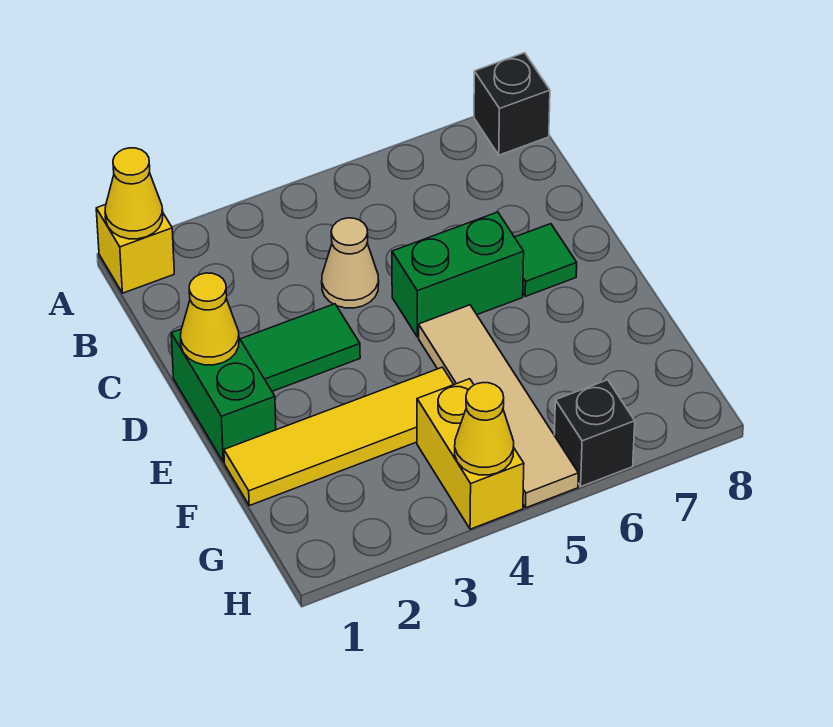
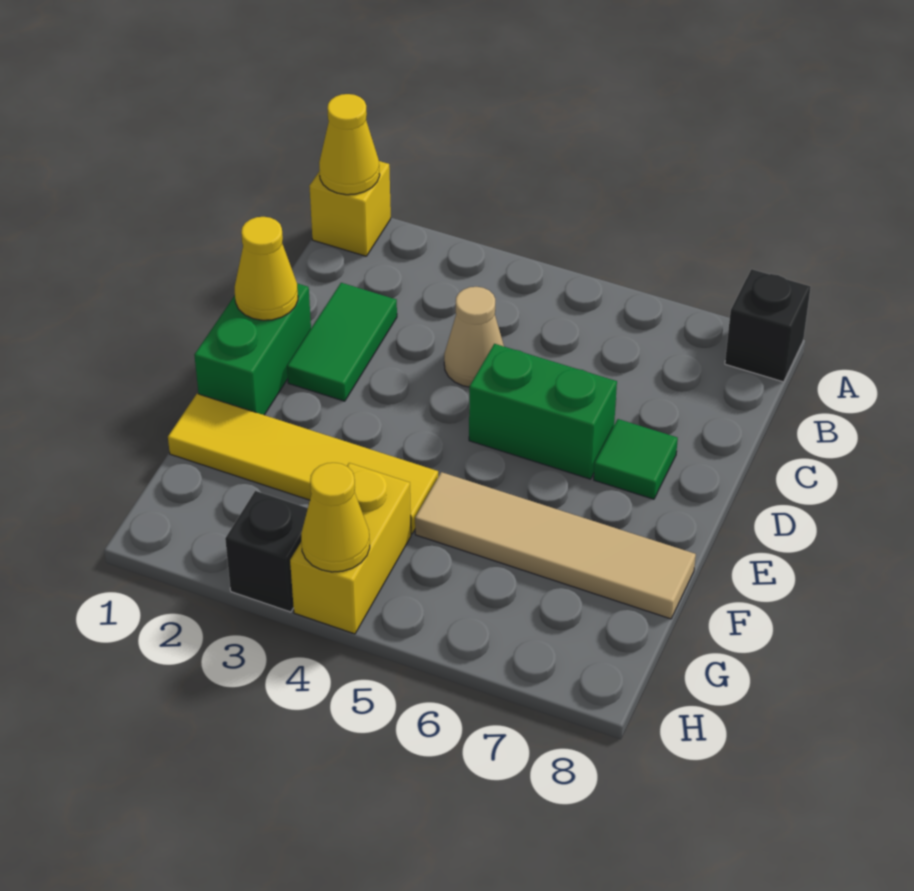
green tile D2:D3 level 1 -> green tile C2:D2 level 1
tan tile E5:H5 level 1 -> tan tile F5:F8 level 1
black brick H6 level 1 -> black brick H3 level 1

